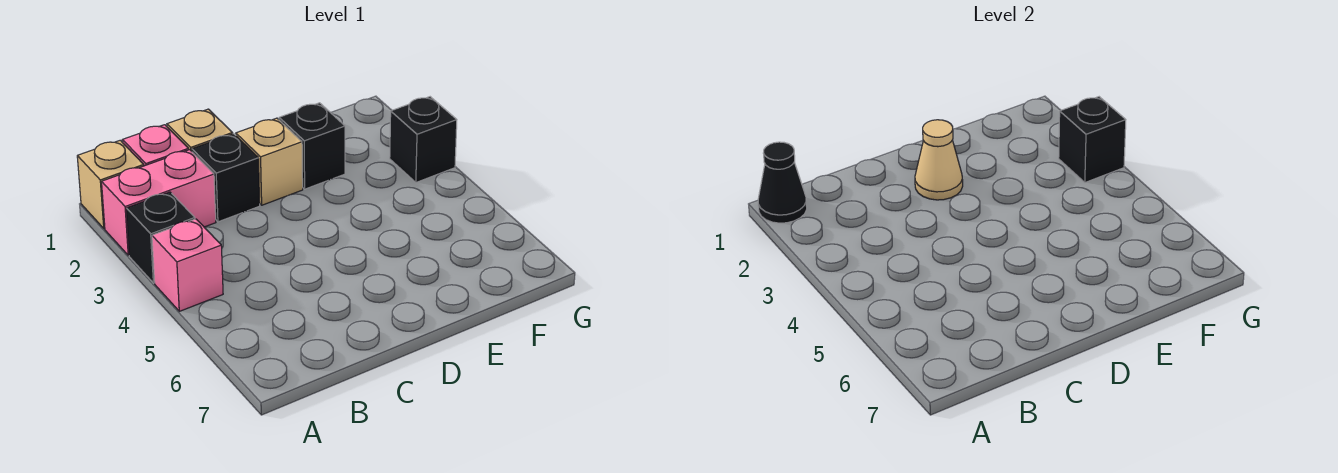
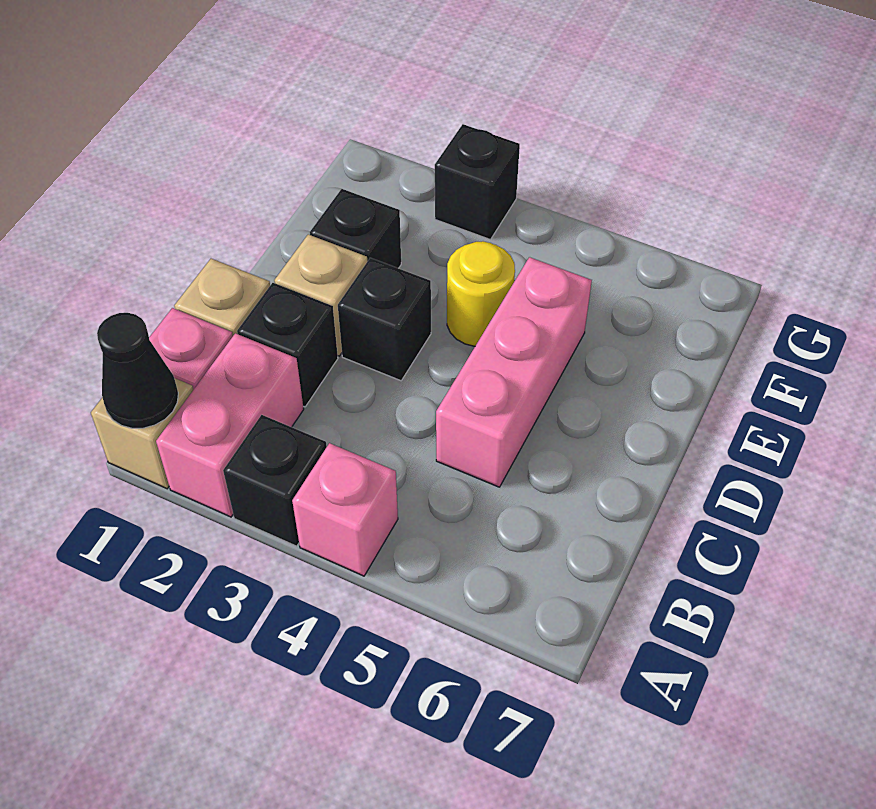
none -> pink brick C5:E5 level 1
tan cone D2 level 2 -> none
none -> yellow round brick E4 level 1
black brick G3 level 2 -> black brick D3 level 1

